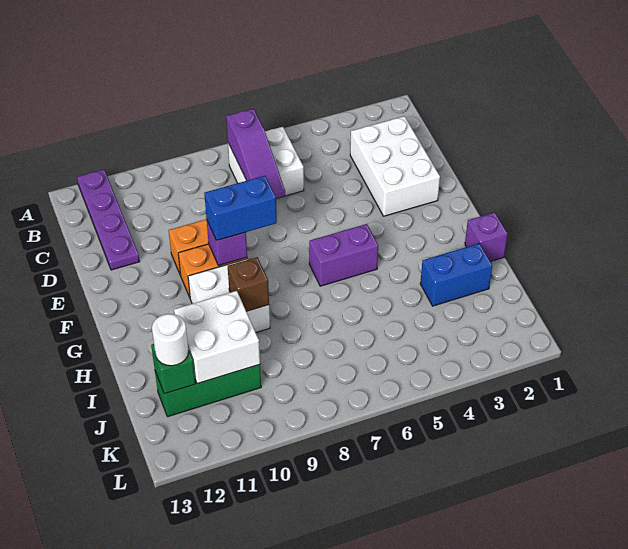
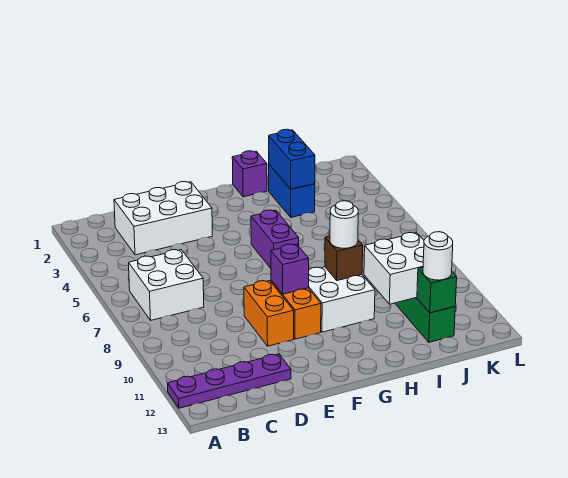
purple slope B7:D7 level 2 top B -> none
blue brick F8:F9 level 3 -> blue brick I2:I3 level 2
none -> white round brick H9 level 3

